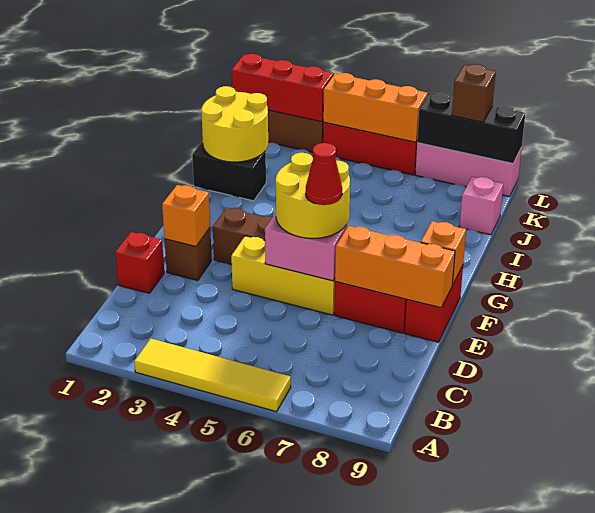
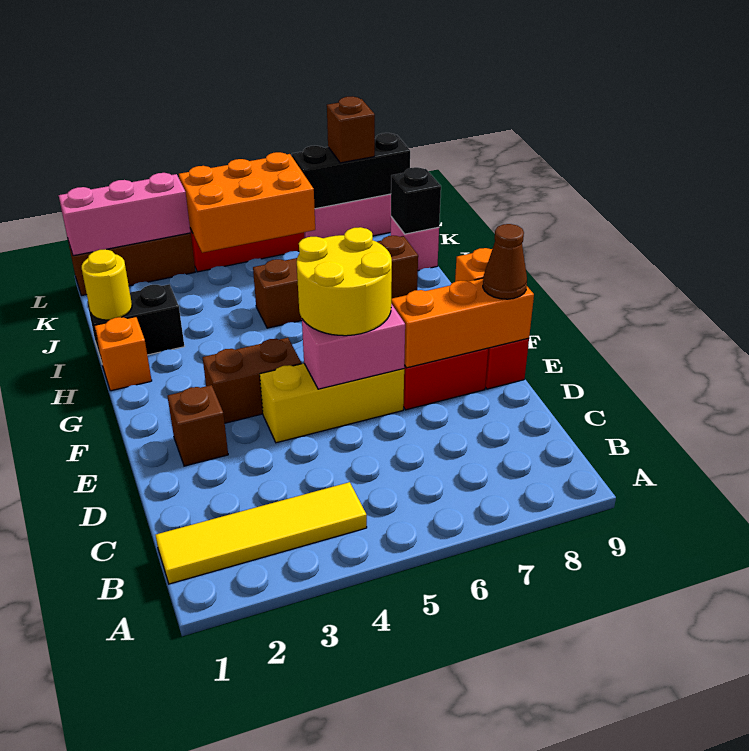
yellow tile A3:A6 level 1 -> yellow tile B1:B4 level 1
red brick D1 level 1 -> none
orange brick E2 level 2 -> orange brick H1 level 1
red cone E6 level 4 -> none
none -> brown cone E9 level 3
yellow round brick I1:J2 level 2 -> yellow round brick I1 level 2
none -> brown brick I5:I8 level 1
none -> black brick J9 level 2
red brick L1:L3 level 2 -> pink brick L1:L3 level 2
orange brick L4:L6 level 2 -> orange brick K4:L6 level 2

